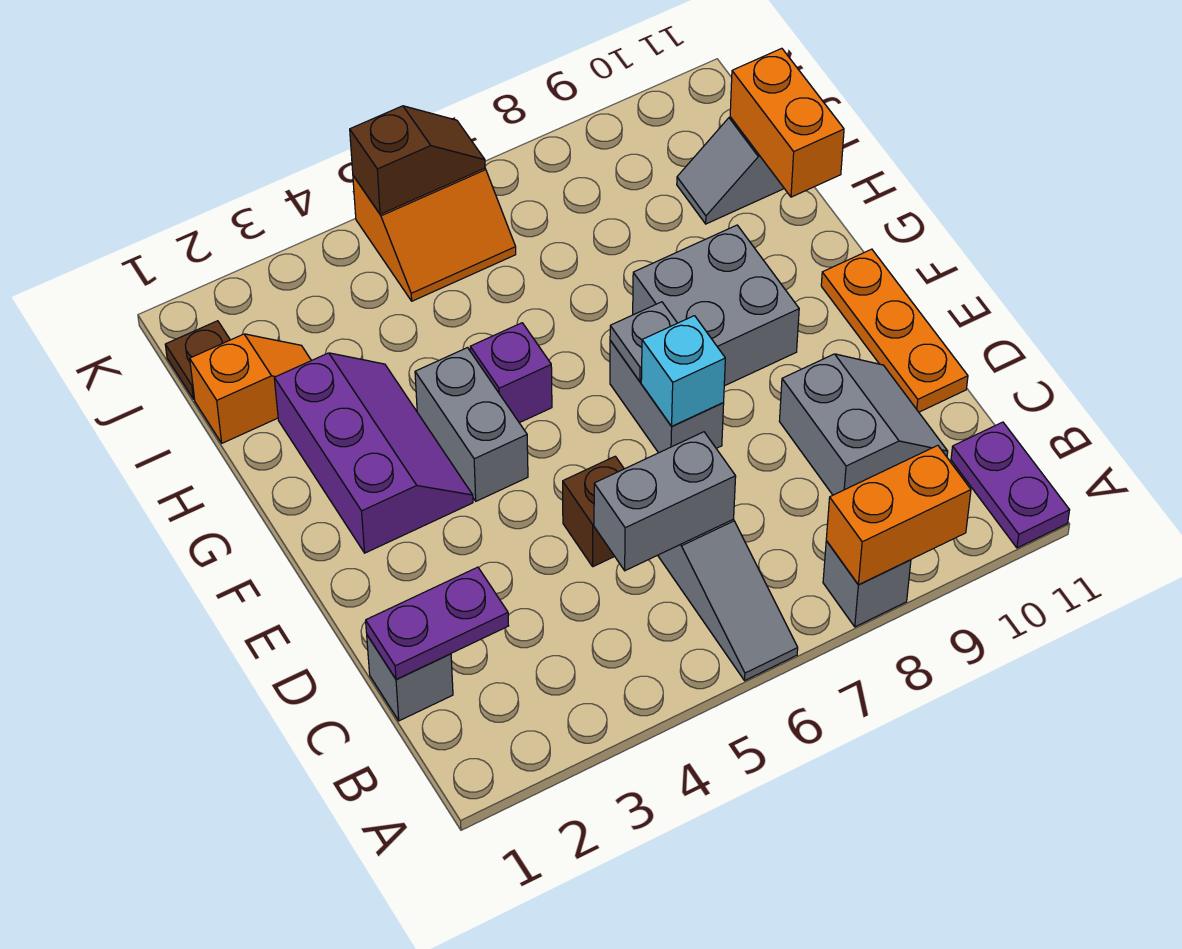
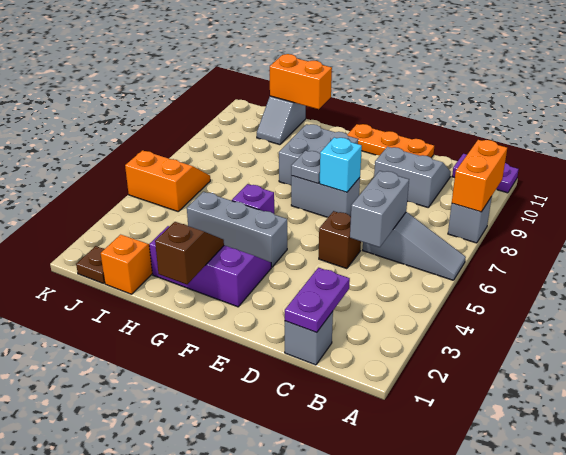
grey brick F4:G4 level 1 -> grey brick F4:H4 level 1
orange slope J5:K6 level 1 top K -> orange slope J5:K6 level 1 top 5
brown slope K5:K6 level 2 top 5 -> brown slope G1:G2 level 2 top 1

